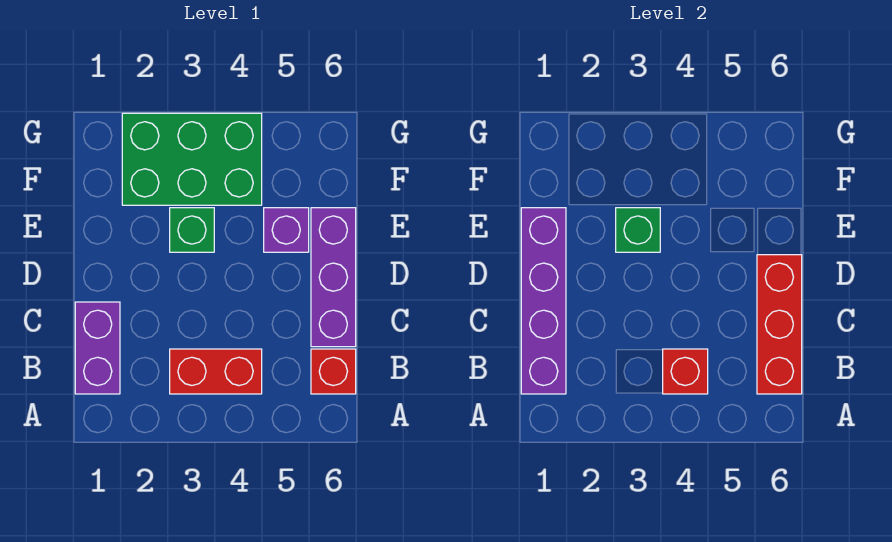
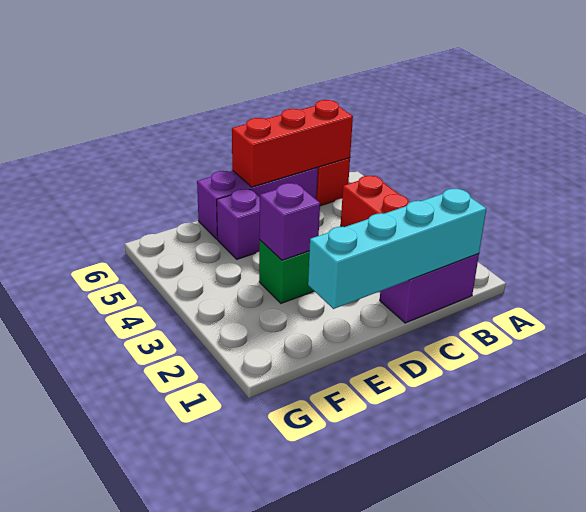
purple brick B1:E1 level 2 -> cyan brick B1:E1 level 2
red brick B4 level 2 -> none
green brick E3 level 2 -> purple brick E3 level 2
green brick F2:G4 level 1 -> none

